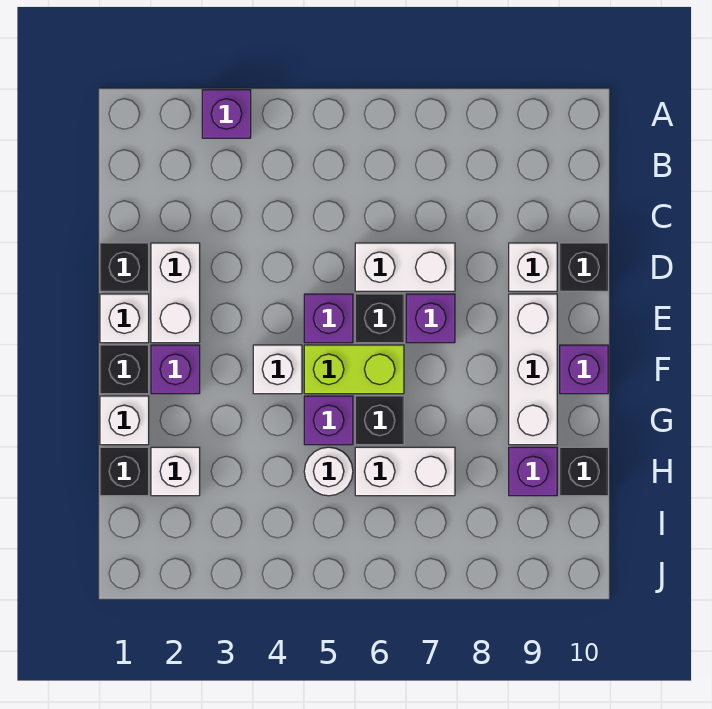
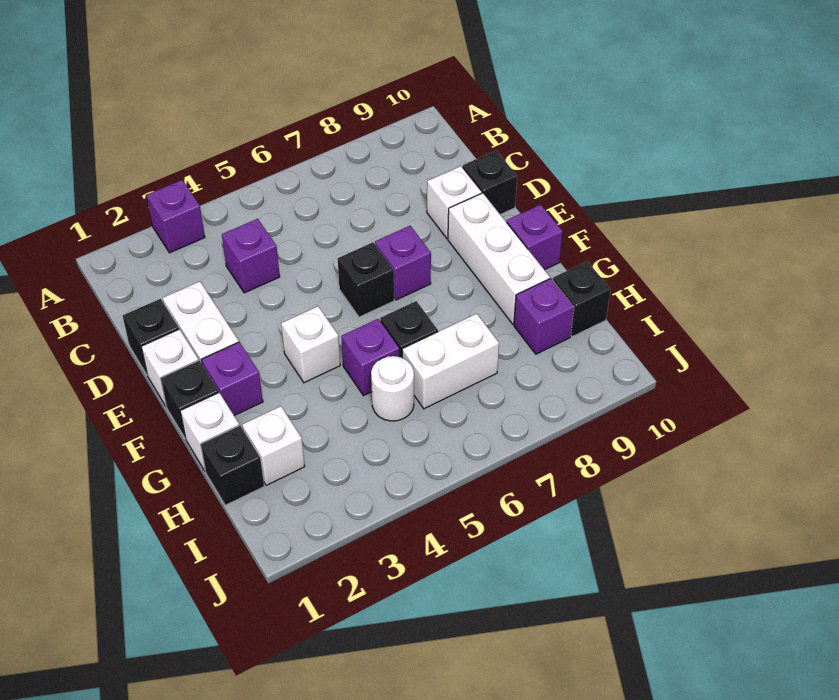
white brick D6:D7 level 1 -> none
purple brick E5 level 1 -> purple brick C4 level 1
lime brick F5:F6 level 1 -> none

